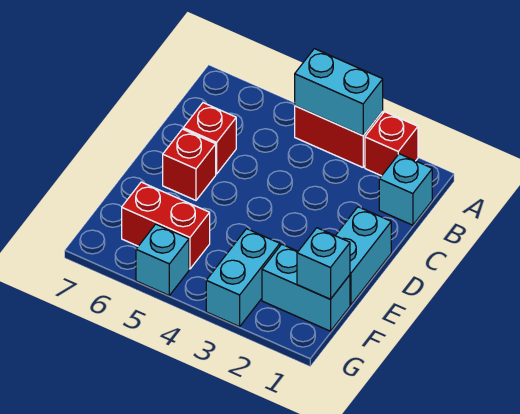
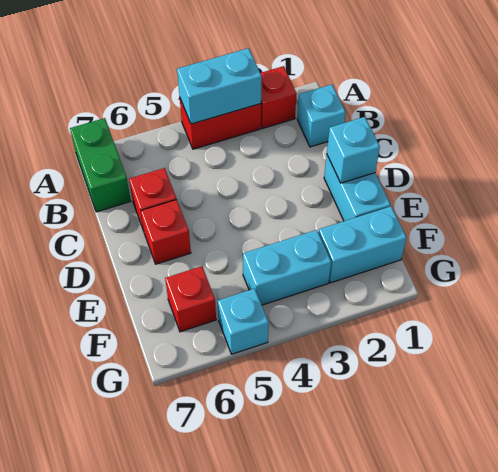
none -> green brick A7:B7 level 1
cyan brick F1 level 2 -> cyan brick D1 level 2
cyan brick F3:G3 level 1 -> cyan brick F3:F4 level 1
red brick F5:F6 level 1 -> red brick F6 level 1

